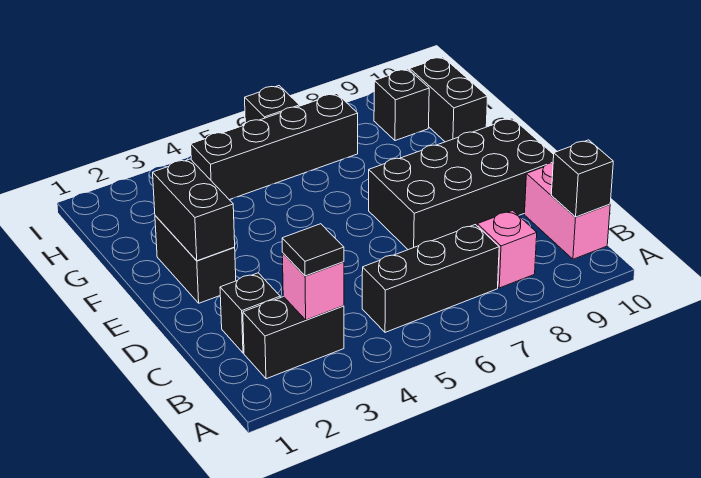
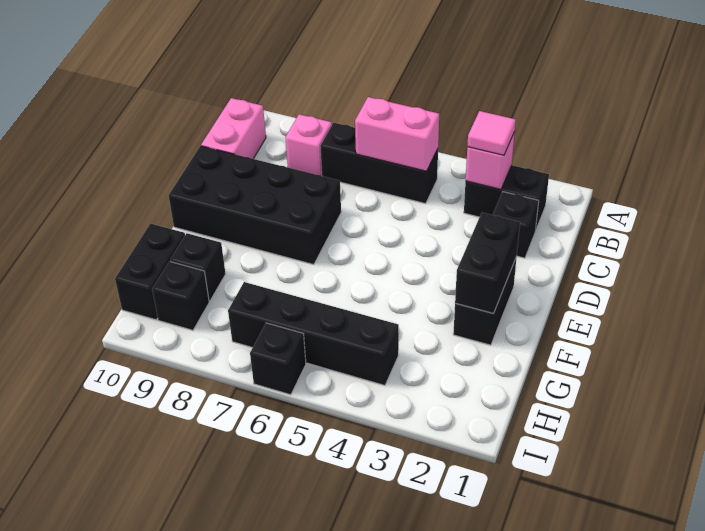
black tile B3 level 3 -> pink tile B3 level 3
none -> pink brick B5:B6 level 2
black brick B10 level 2 -> black brick G9 level 1

